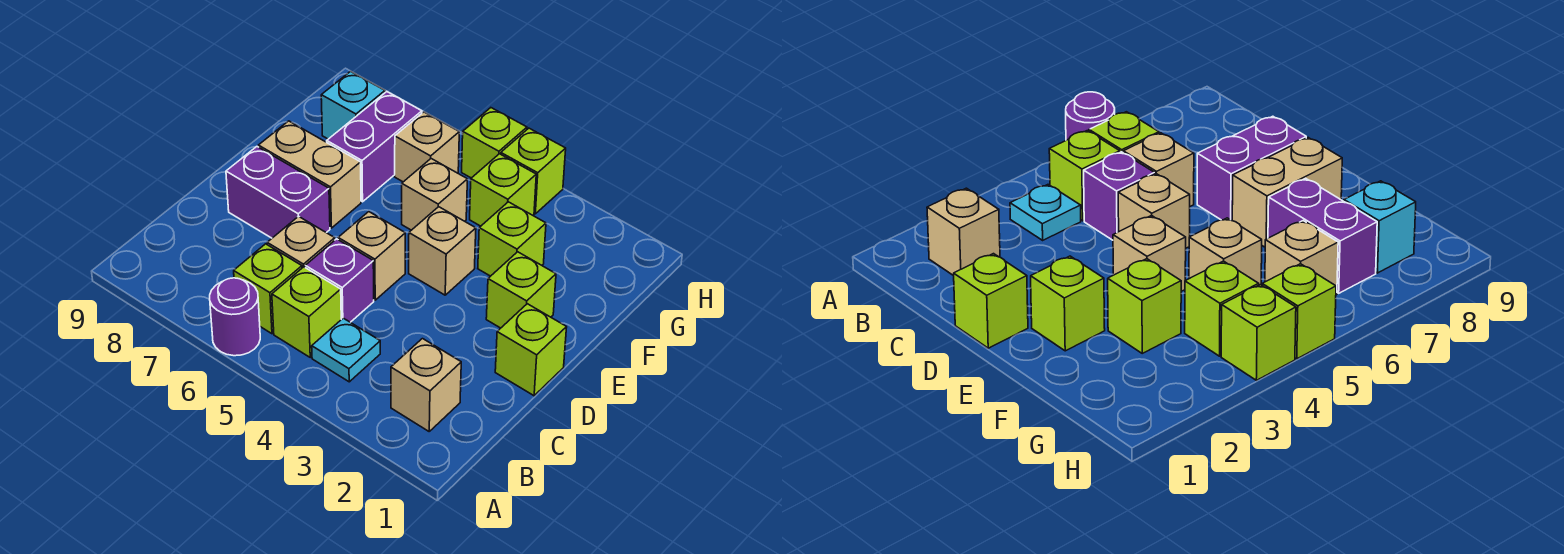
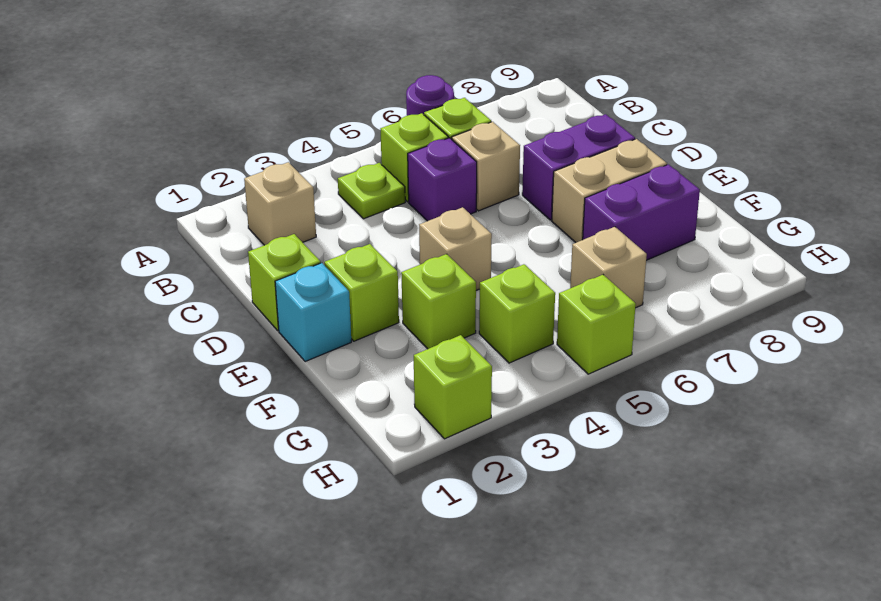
cyan plate B4 level 1 -> lime plate B4 level 1
tan brick D5 level 1 -> none
tan brick F5 level 1 -> none
purple brick F7:G7 level 1 -> purple brick F7:F8 level 1
cyan brick G8 level 1 -> cyan brick E1 level 1
lime brick H4 level 1 -> lime brick H2 level 1

